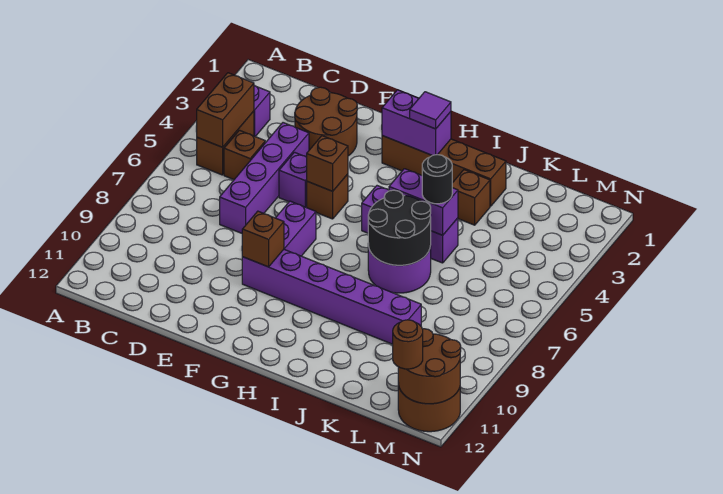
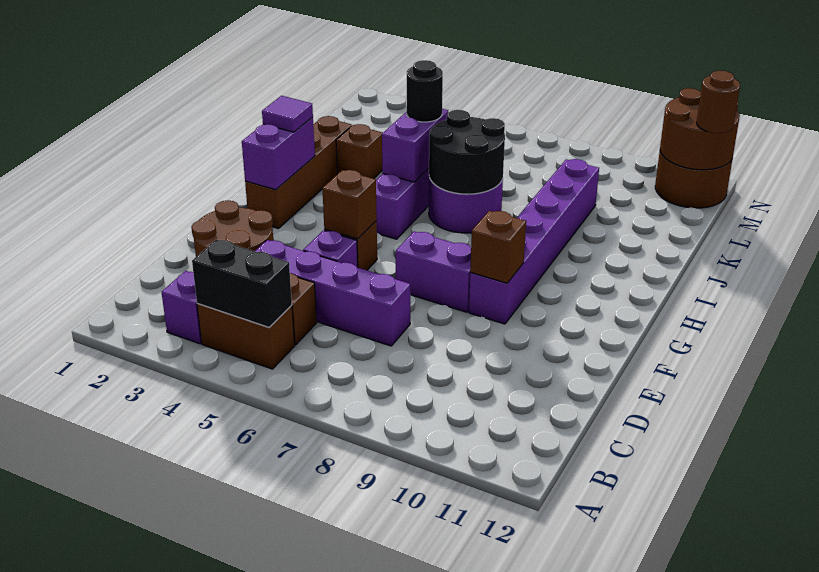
brown brick B4:B5 level 2 -> black brick B4:B5 level 2

